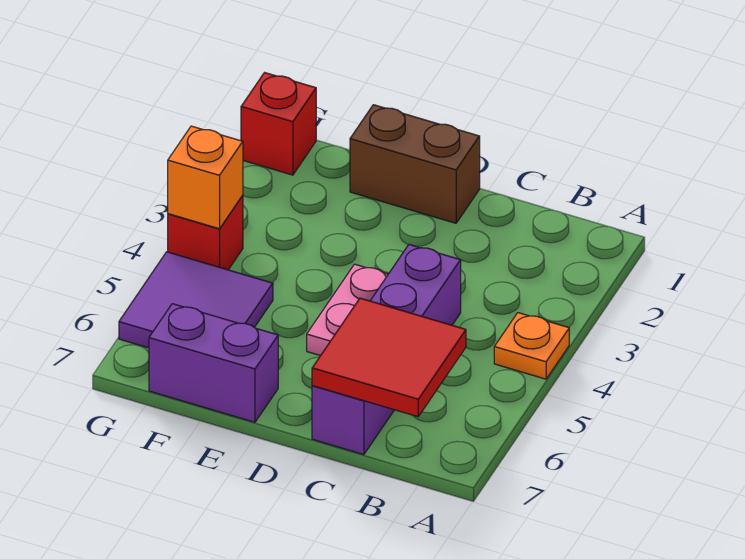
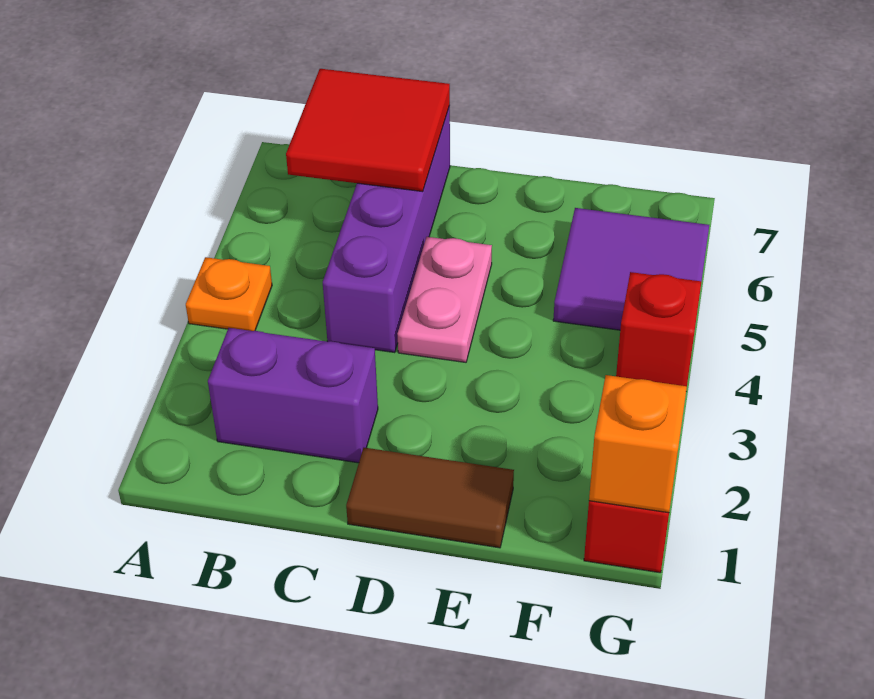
brown brick D1:E1 level 1 -> brown tile D1:E1 level 1
purple brick E7:F7 level 1 -> purple brick B2:C2 level 1
orange brick G4 level 2 -> orange brick G1 level 2

